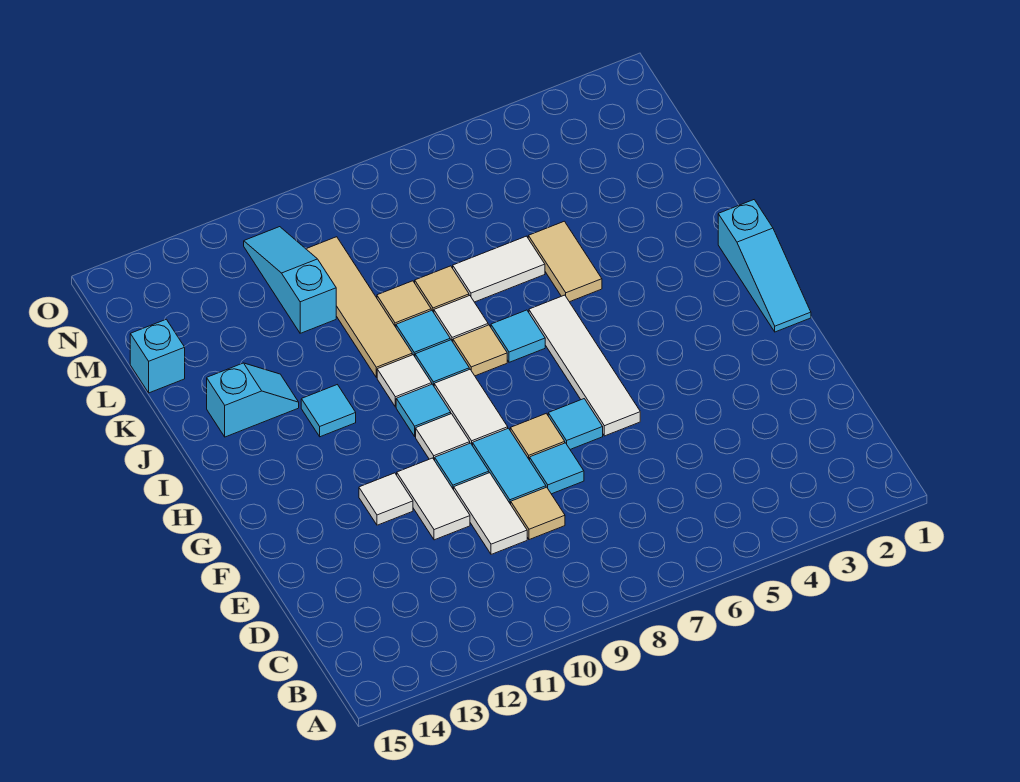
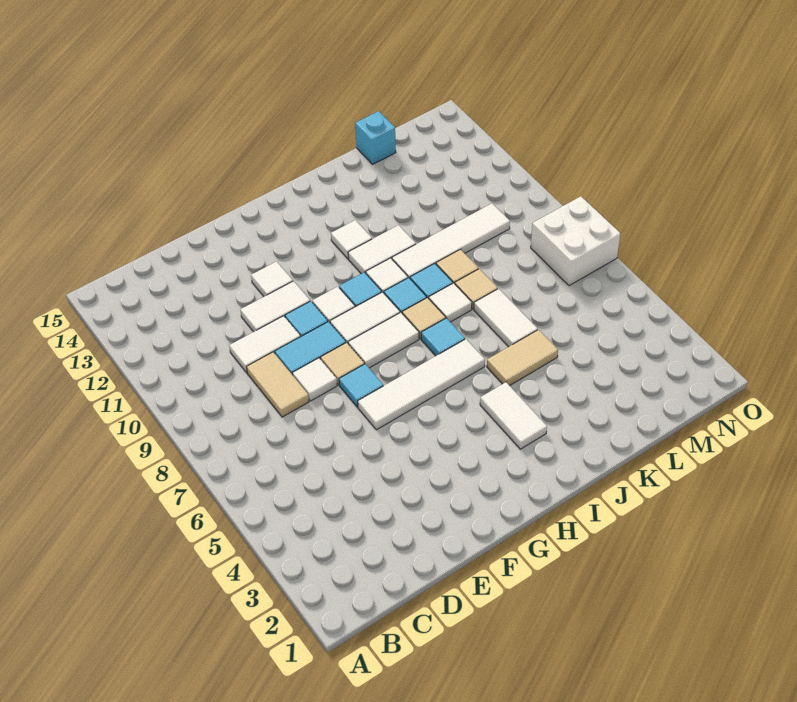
tan tile D9 level 1 -> tan tile D8:D9 level 1
cyan tile E8 level 1 -> white tile E8 level 1
cyan slope G1:I1 level 1 top I -> none
none -> white tile G8:H8 level 1
none -> white tile I3:I4 level 1
none -> white tile I11:J11 level 1
cyan tile I12 level 1 -> white tile I12 level 1
tan tile J10:M10 level 1 -> white tile J10:M10 level 1
cyan slope J13:J14 level 1 top 14 -> none
cyan slope L11:N11 level 1 top L -> none
none -> white brick N7:O8 level 1

